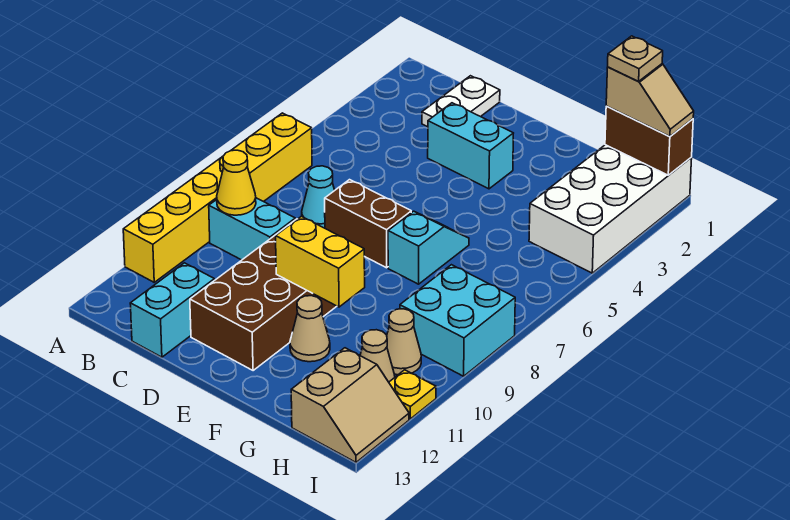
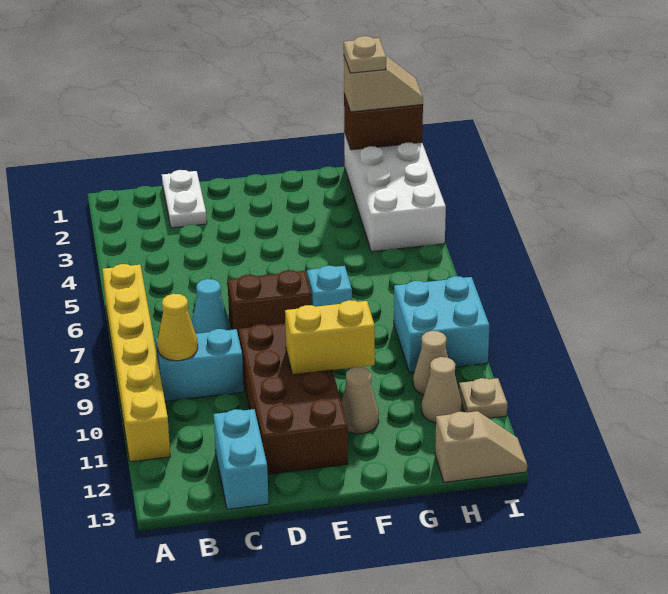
cyan brick D3:E3 level 1 -> none
tan slope H12:I13 level 1 top H -> tan slope H13:I13 level 1 top H
yellow plate I11 level 1 -> tan plate I11 level 1

